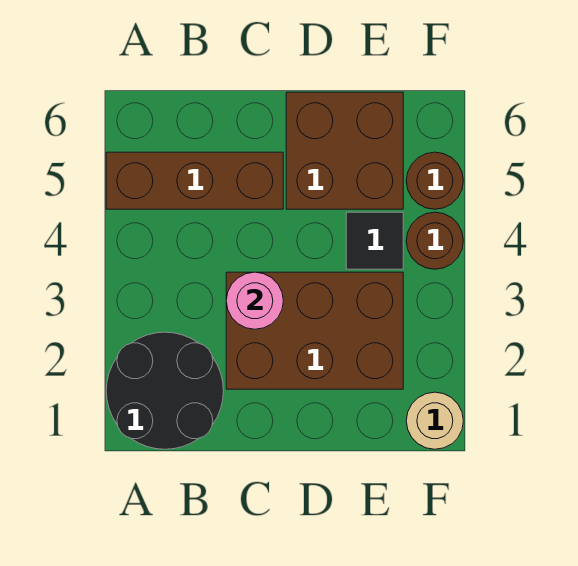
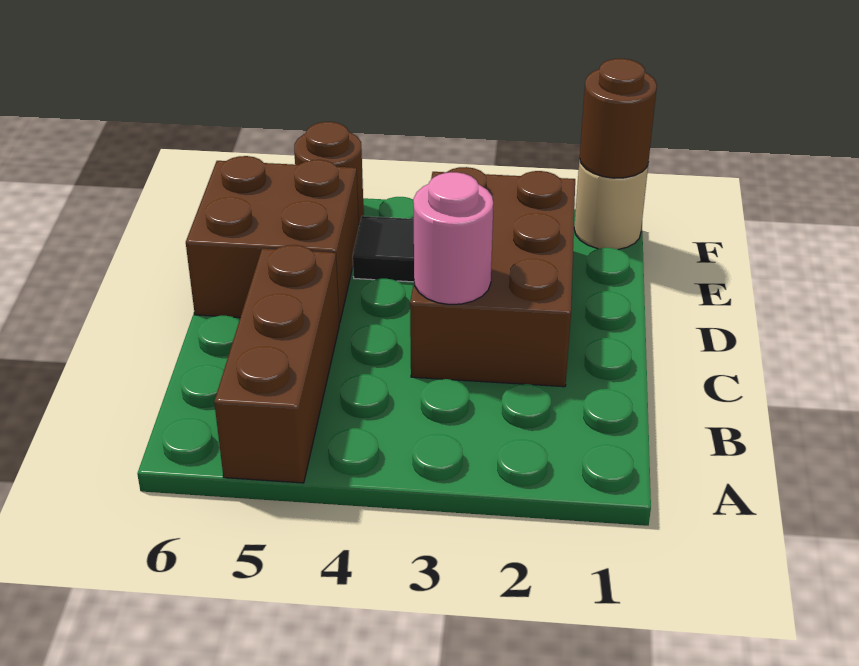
black round brick A1:B2 level 1 -> none
brown round brick F4 level 1 -> brown round brick F1 level 2

